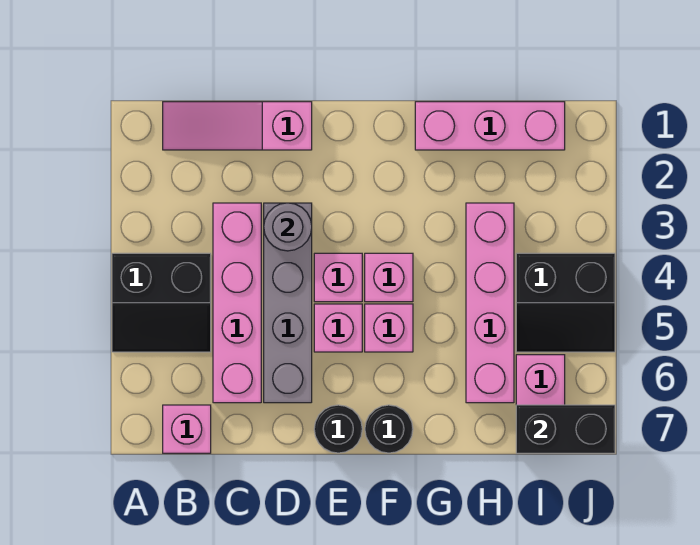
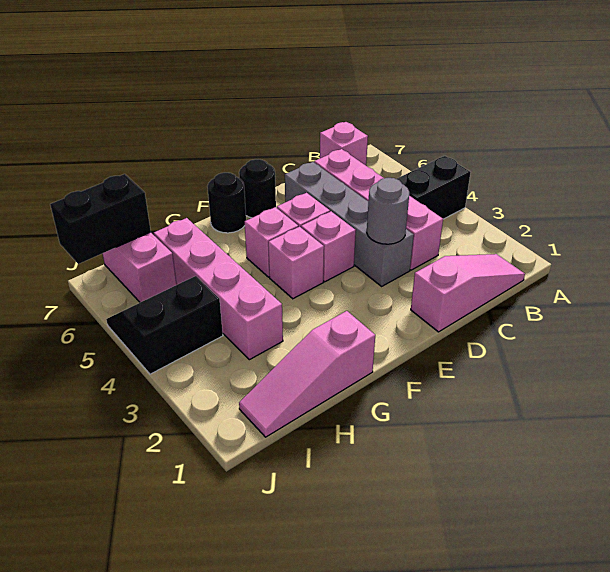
pink brick G1:I1 level 1 -> pink slope G1:I1 level 1 top G

